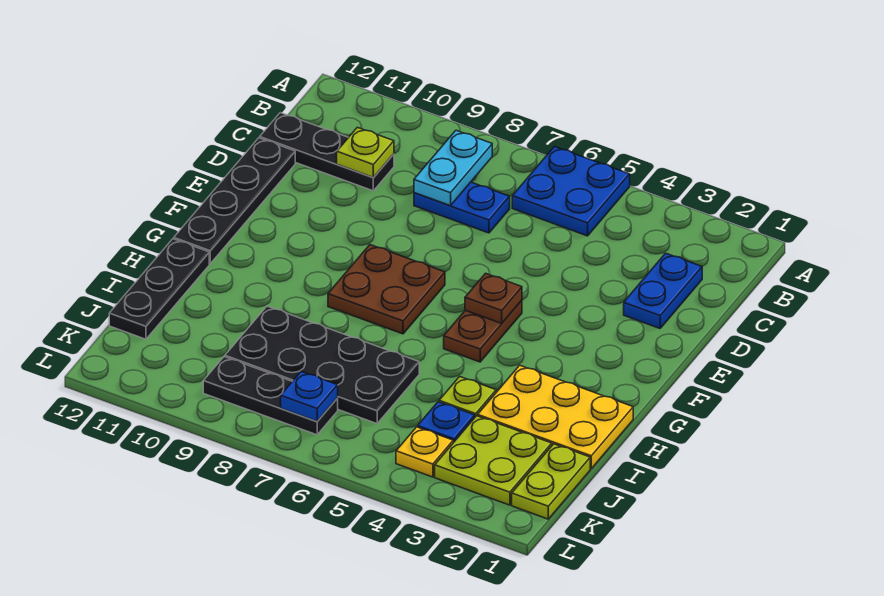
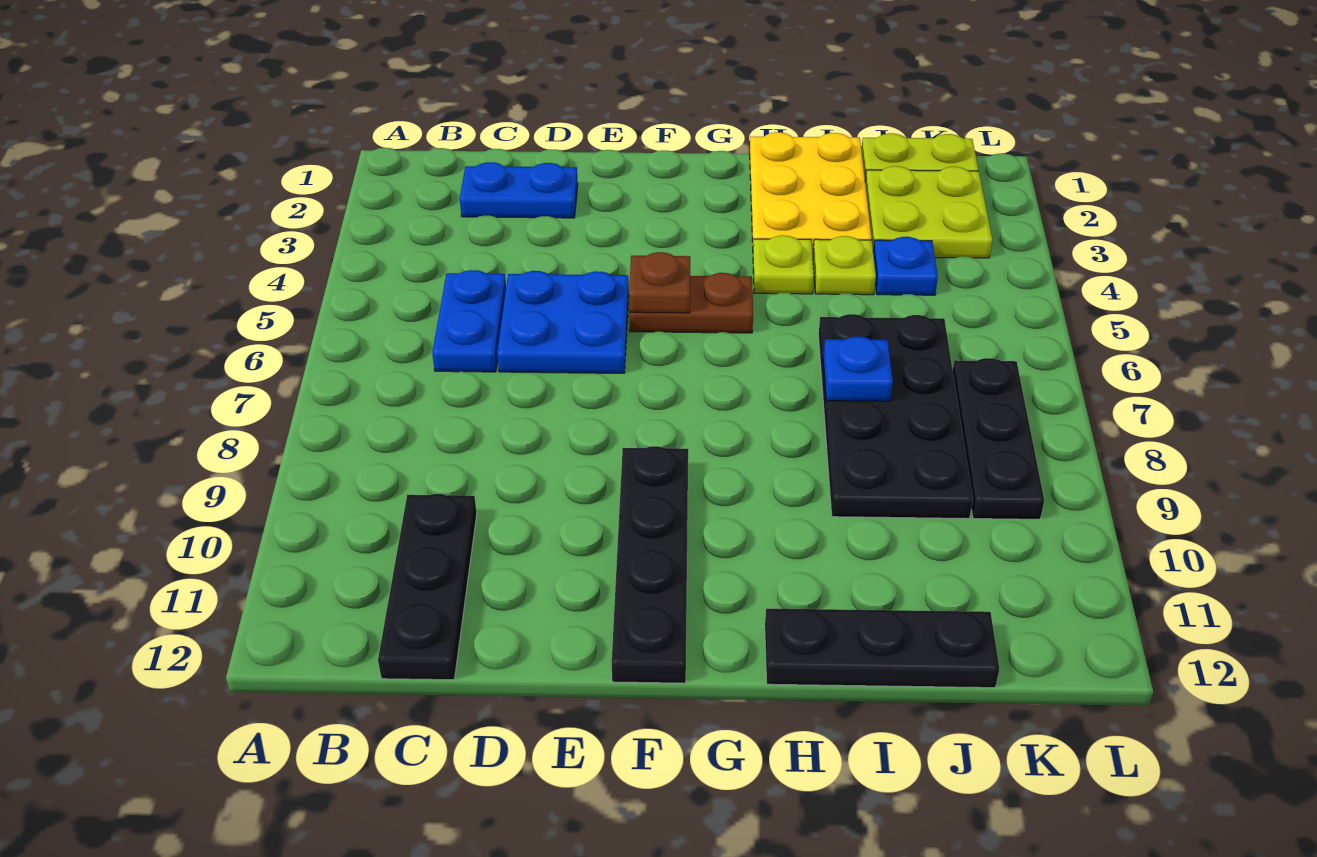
blue plate A5:B6 level 1 -> blue plate D5:E6 level 1
cyan plate B8:C8 level 2 -> none
blue plate C7:C8 level 1 -> blue plate C5:C6 level 1
lime plate C10 level 2 -> lime plate H4 level 1
black plate D12:G12 level 1 -> black plate F9:F12 level 1
brown plate F7:G8 level 1 -> none
yellow plate K4 level 1 -> none
blue plate K7 level 2 -> blue plate I7 level 2

